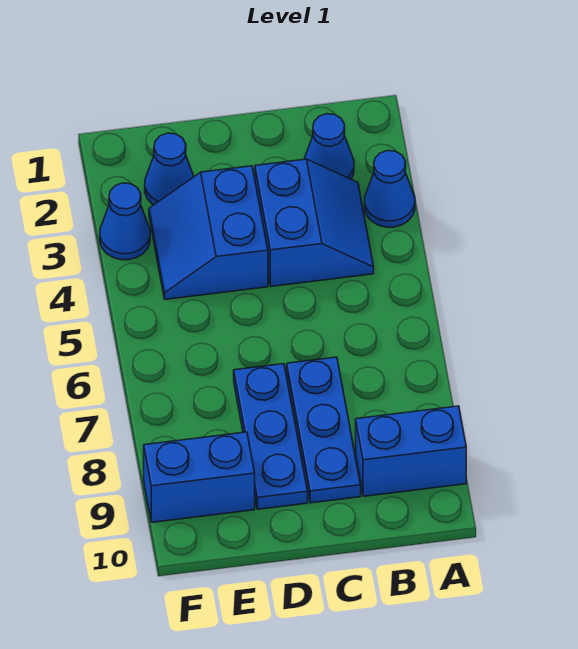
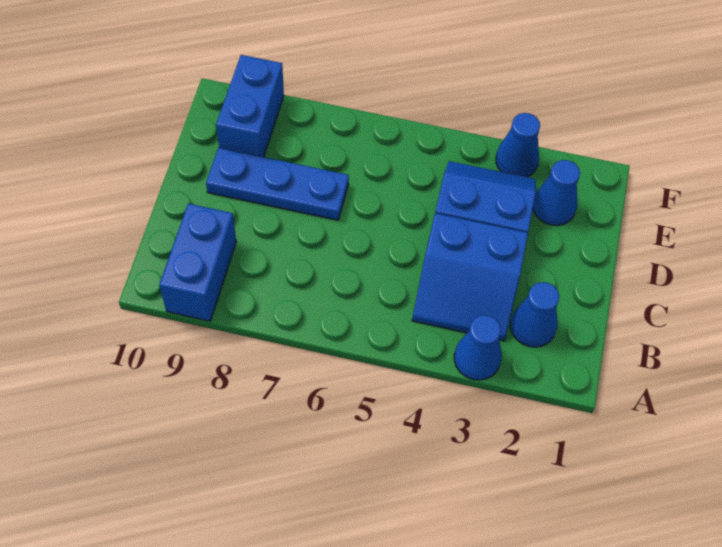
blue plate C7:C9 level 1 -> none

